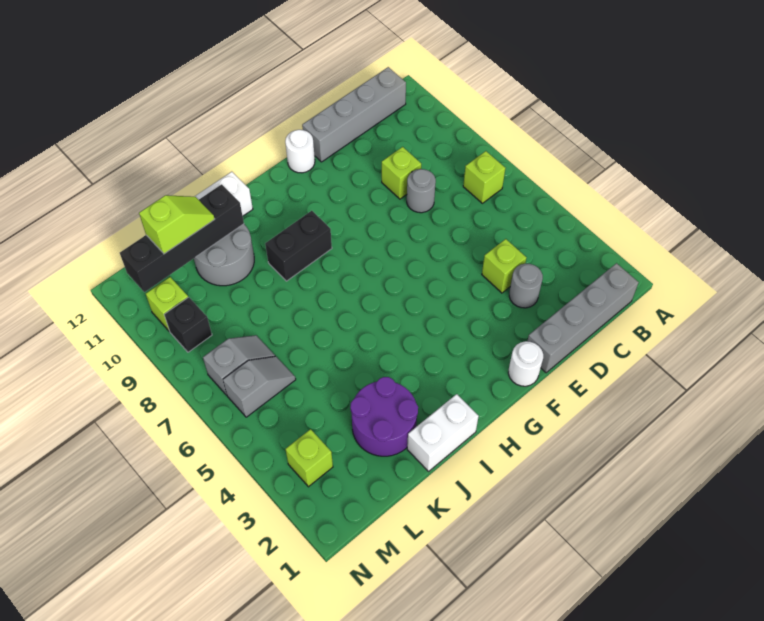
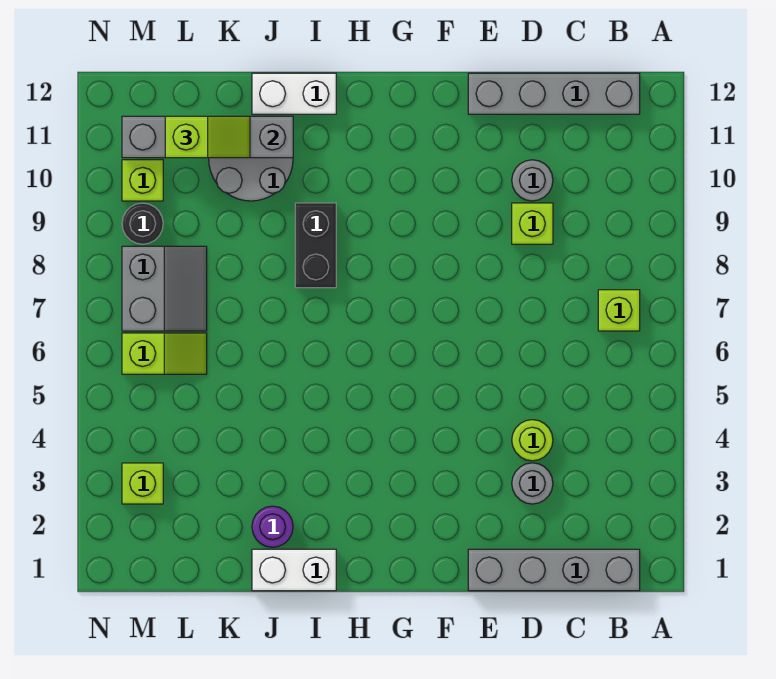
lime brick D4 level 1 -> lime round brick D4 level 1
grey round brick D8 level 1 -> grey round brick D10 level 1
white round brick F1 level 1 -> none
white round brick F12 level 1 -> none
black brick H9:I9 level 1 -> black brick I8:I9 level 1
purple round brick J2:K3 level 1 -> purple round brick J2 level 1
black brick J11:M11 level 2 -> grey brick J11:M11 level 2
grey slope L6:M6 level 1 top M -> lime slope L6:M6 level 1 top M
grey slope L7:M7 level 1 top M -> grey slope L7:M8 level 1 top M
black brick M9 level 1 -> black round brick M9 level 1

